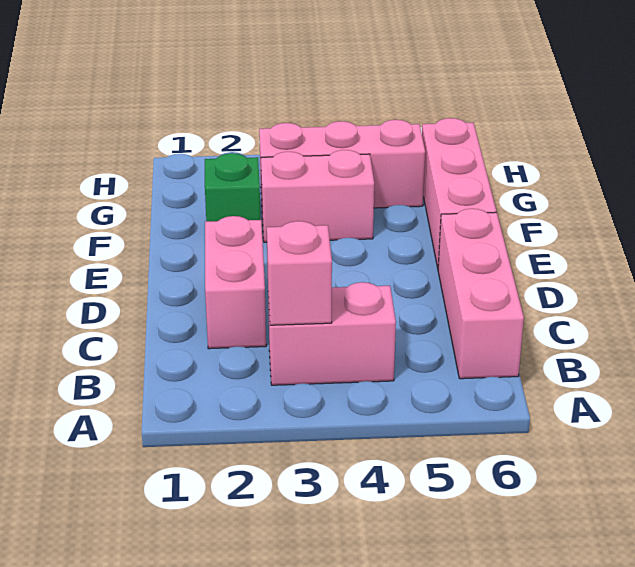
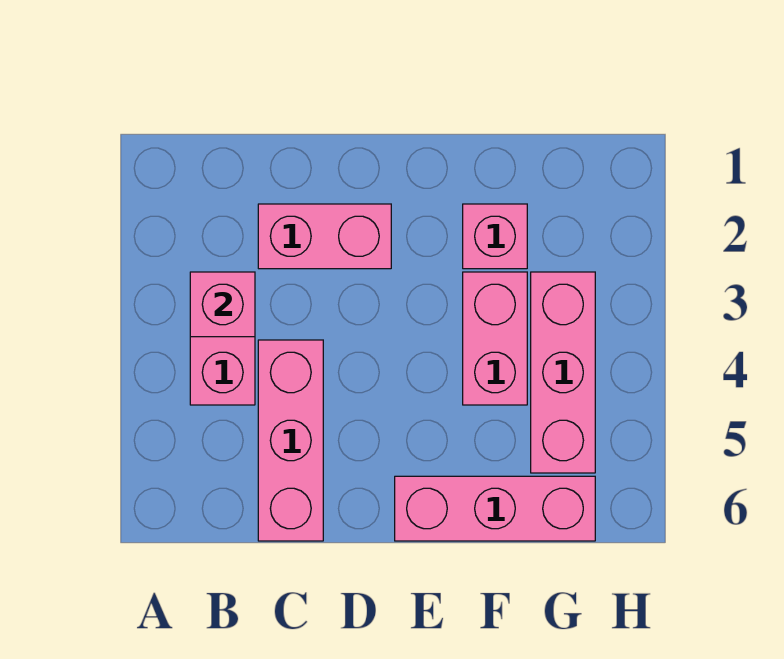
pink brick B6:D6 level 1 -> pink brick C4:C6 level 1
green brick F2 level 1 -> pink brick F2 level 1

